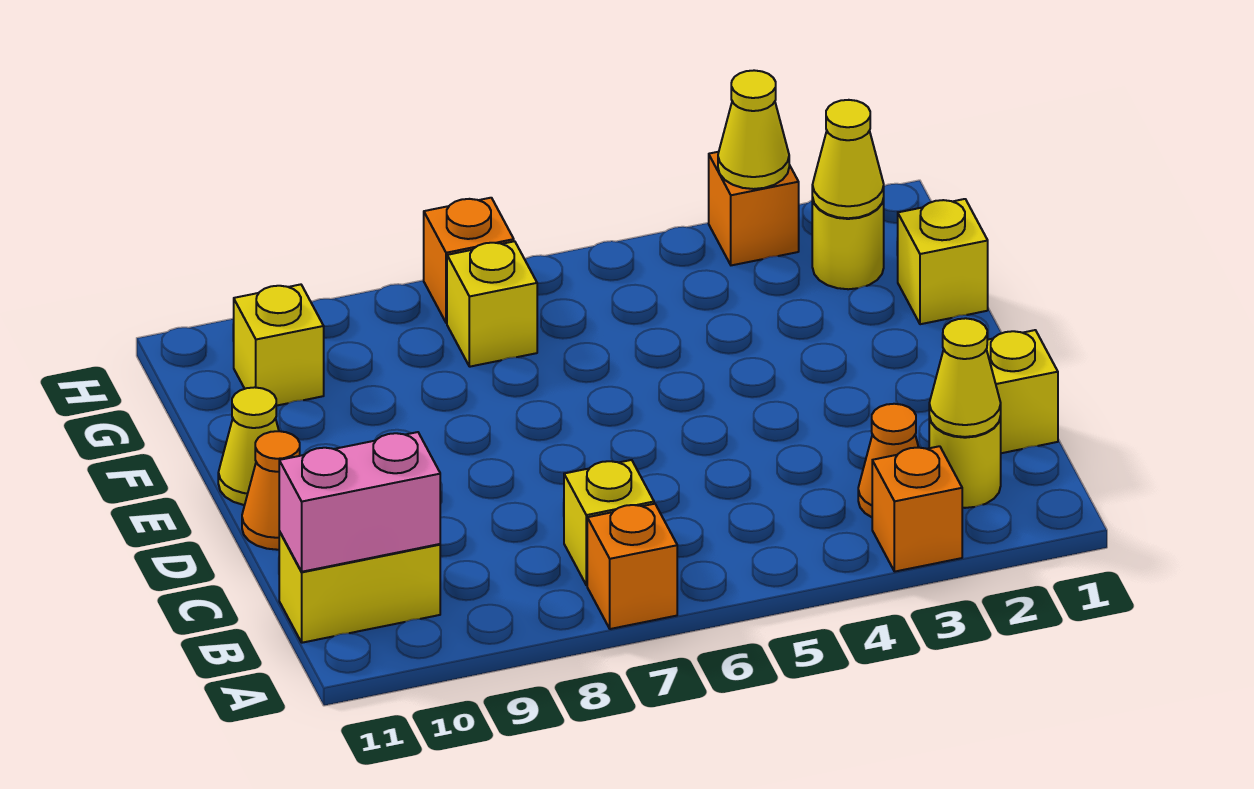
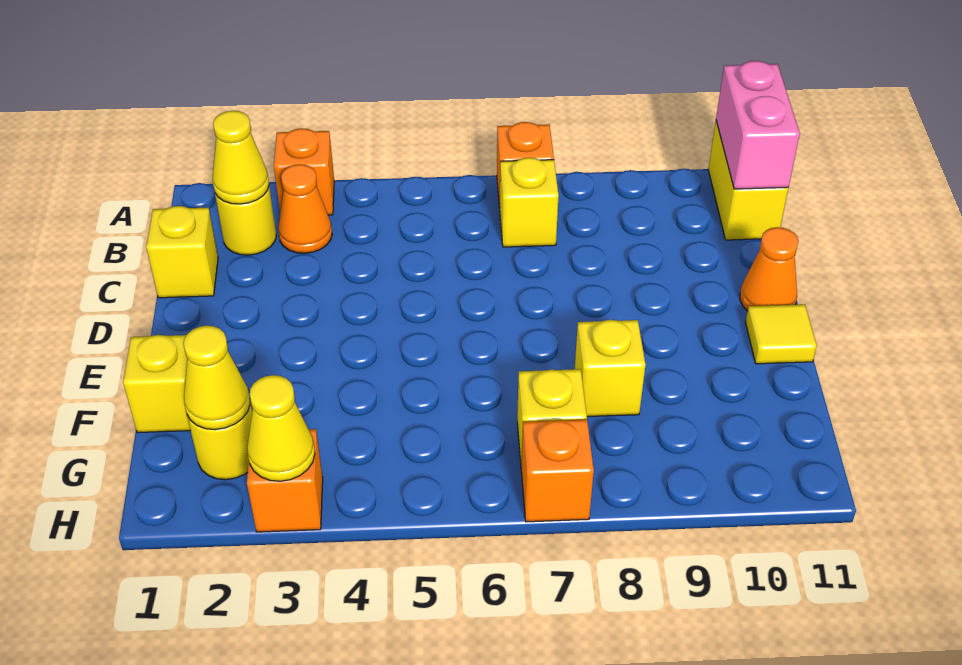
yellow brick B10:B11 level 1 -> yellow brick A11:B11 level 1
pink brick B10:B11 level 2 -> pink brick A11:B11 level 2
yellow cone E11 level 1 -> yellow tile E11 level 1
yellow brick G10 level 1 -> yellow brick F8 level 1

